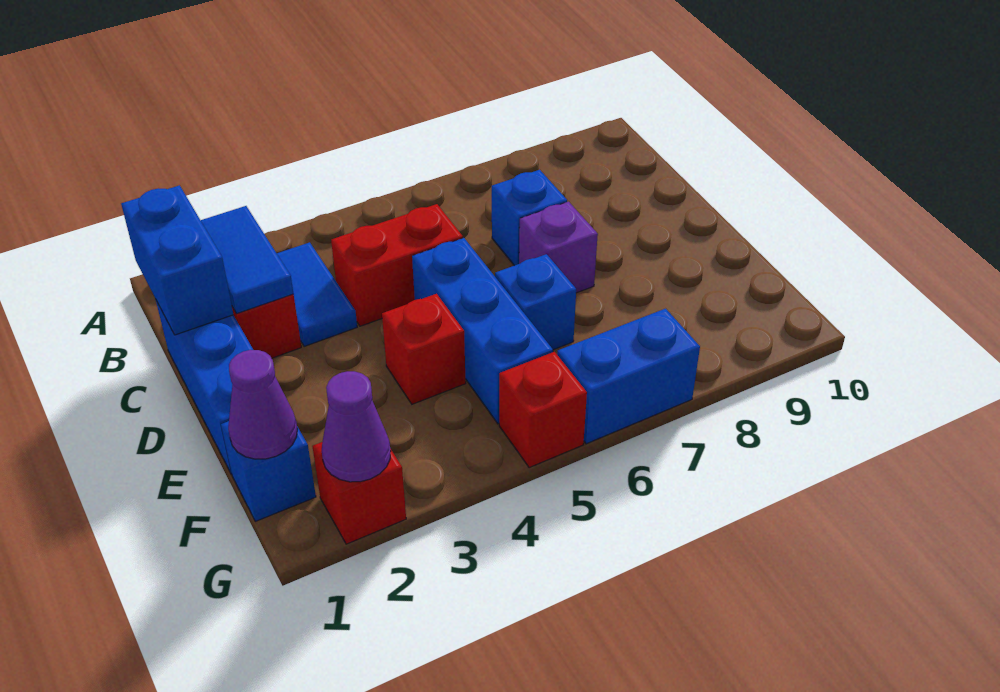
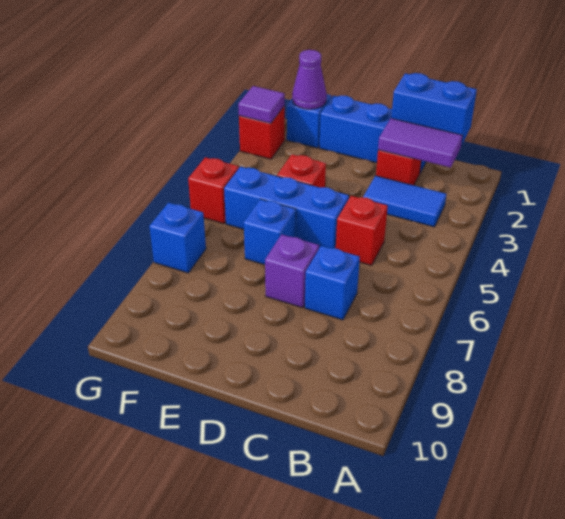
blue tile B2:C2 level 2 -> purple tile B2:C2 level 2
red brick C4:C5 level 1 -> red brick C5 level 1
purple cone G2 level 2 -> purple tile G2 level 2
blue brick G6:G7 level 1 -> blue brick G7 level 1

